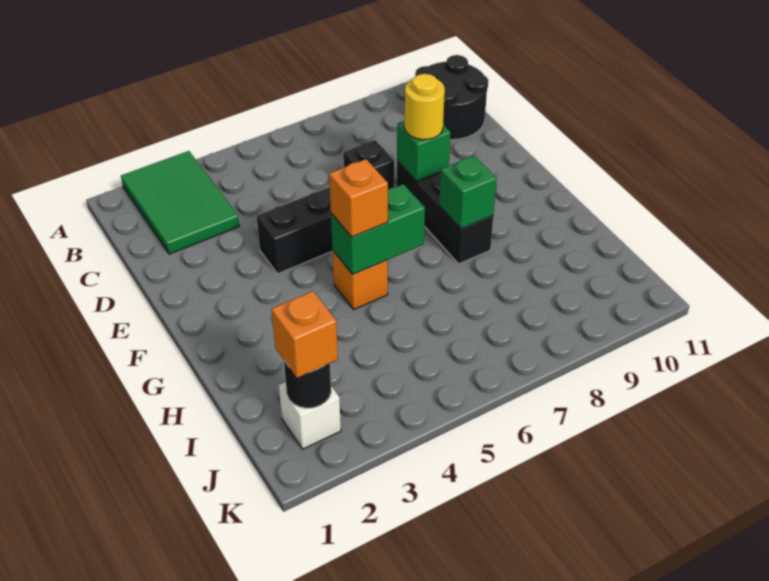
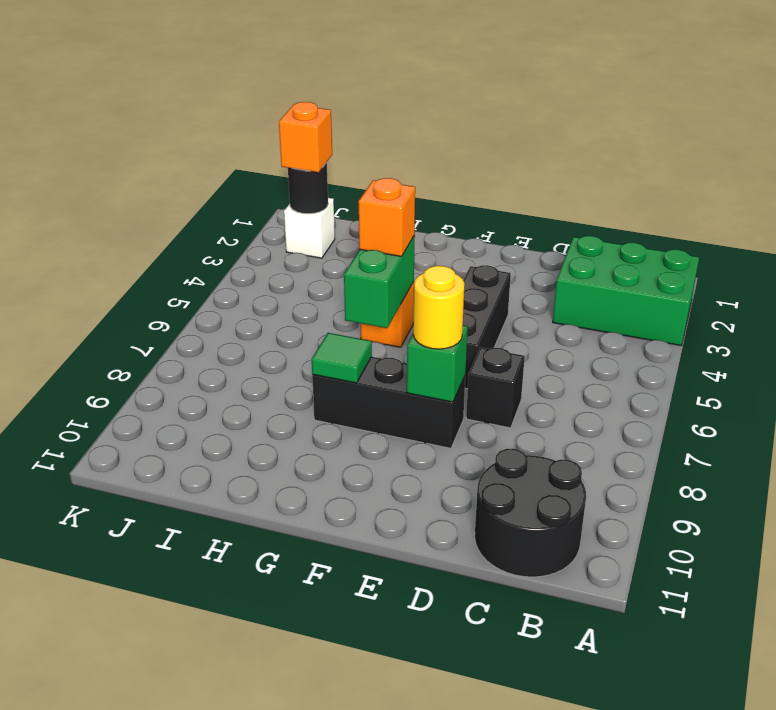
green tile A2:C3 level 1 -> green brick A2:C3 level 1
green brick G8 level 2 -> green tile G8 level 2

